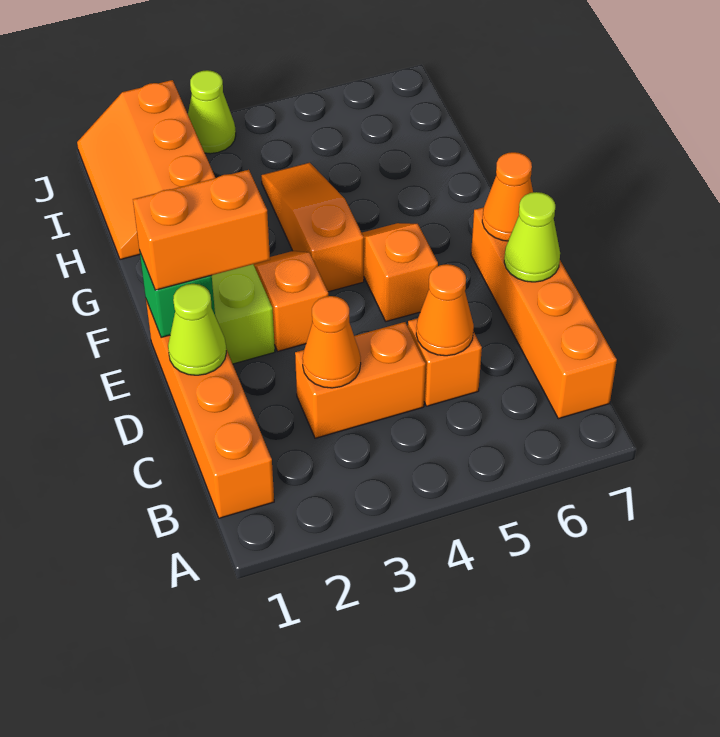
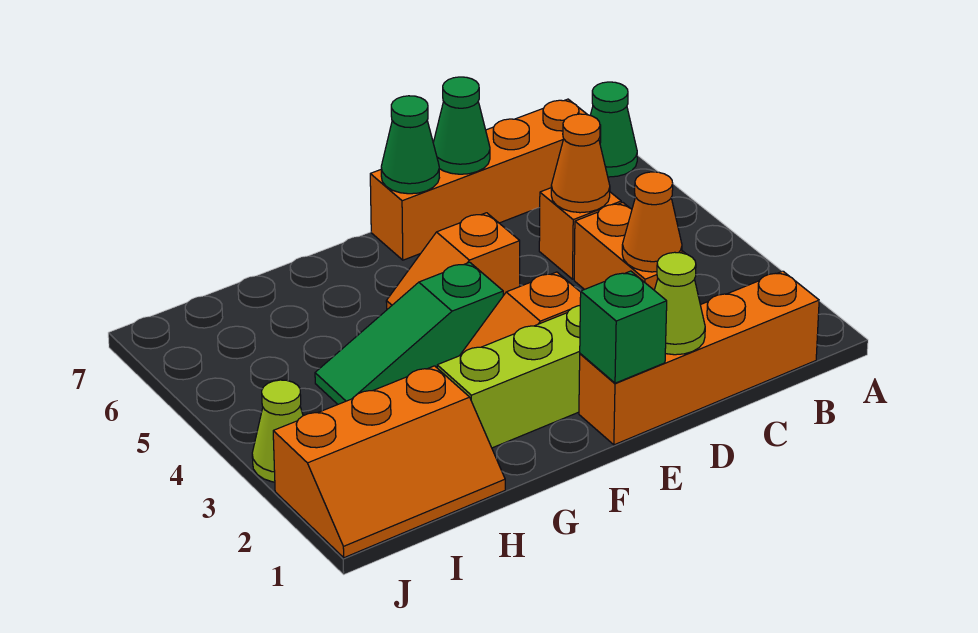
none -> green cone A7 level 1
lime cone D7 level 2 -> green cone D7 level 2
orange brick E1:E2 level 3 -> none
orange cone E7 level 2 -> green cone E7 level 2
orange slope F4:H4 level 1 top F -> green slope F4:H4 level 1 top F

